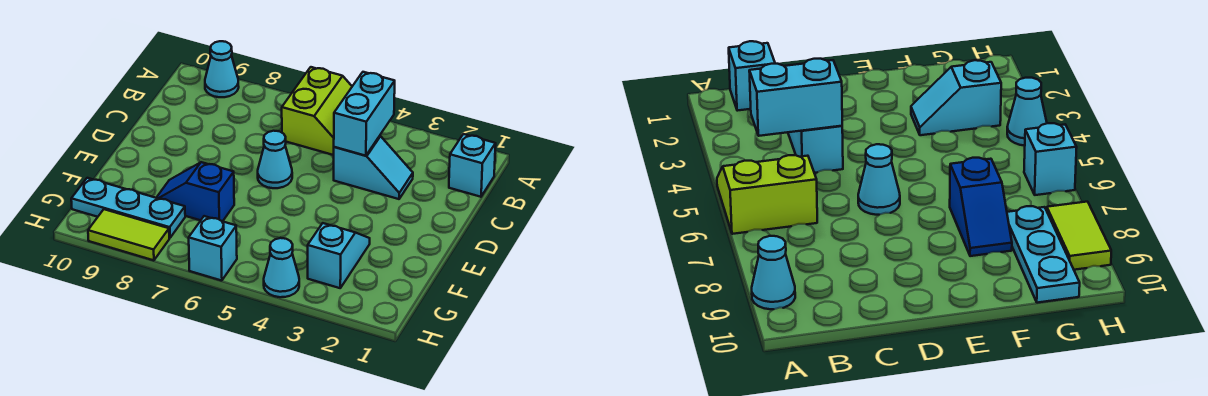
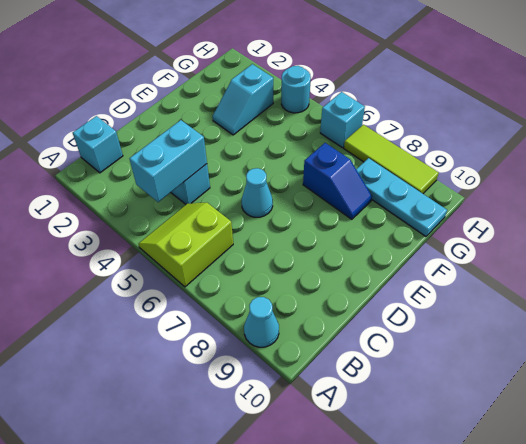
cyan cone H4 level 1 -> cyan round brick H4 level 1
lime tile H8:H9 level 1 -> lime tile H7:H9 level 1

